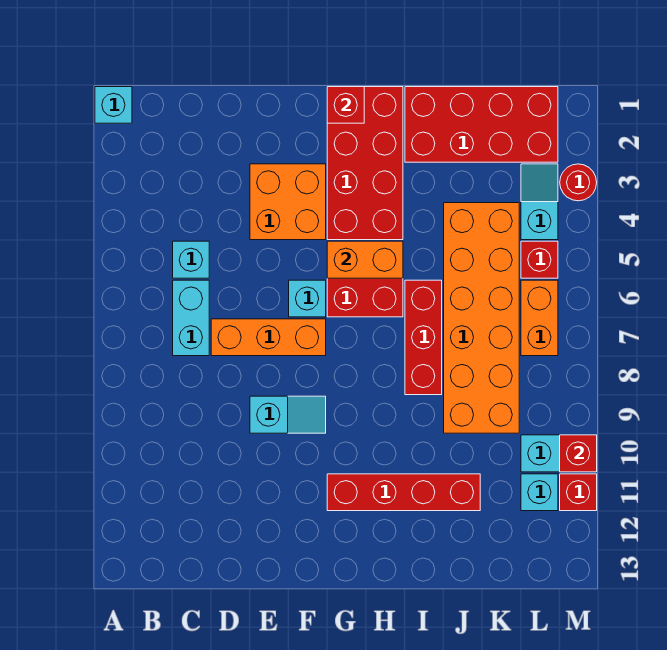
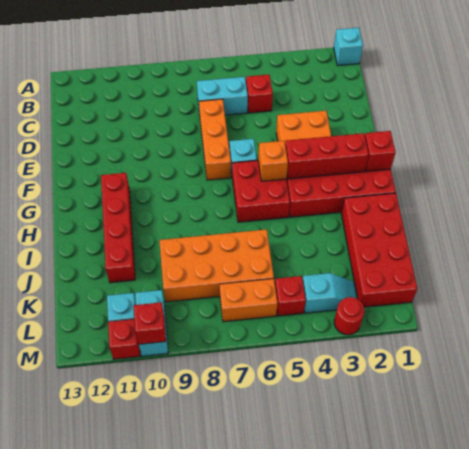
cyan brick C5 level 1 -> red brick C5 level 1
cyan slope E9:F9 level 1 top E -> none
orange brick G5:H5 level 2 -> orange brick G5 level 2
red brick I6:I8 level 1 -> red brick G2:G4 level 2
orange brick J4:K9 level 1 -> orange brick J6:K9 level 1

